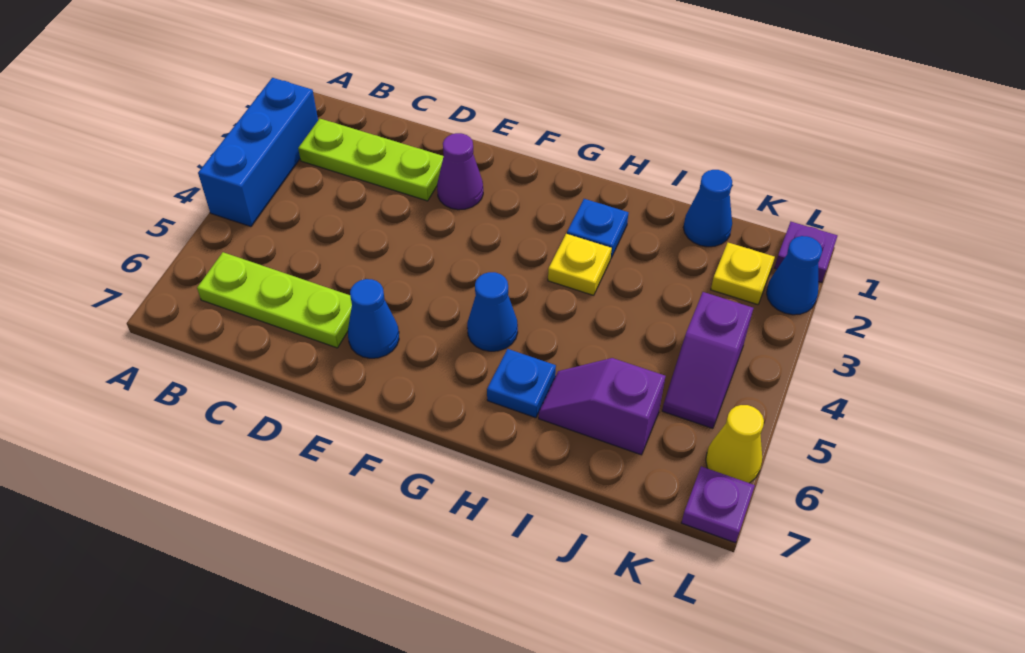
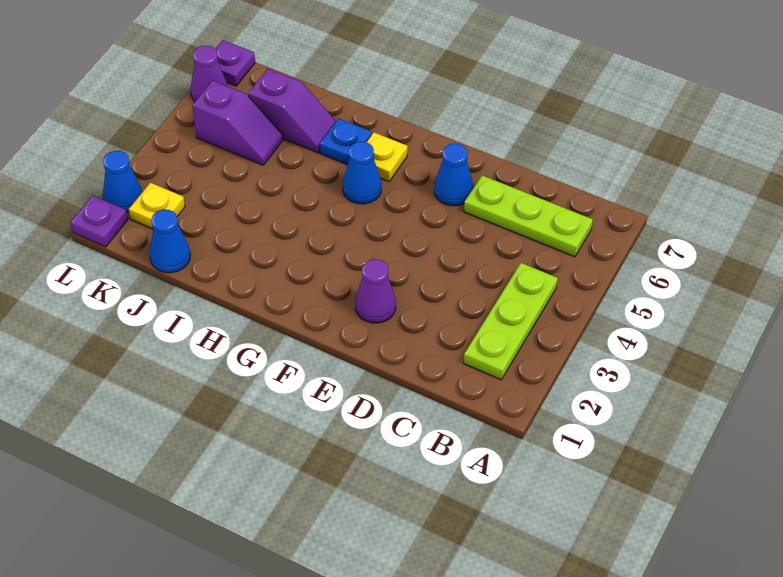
blue brick A2:A4 level 1 -> none
lime plate B2:D2 level 1 -> lime plate B2:B4 level 1
blue plate H2 level 1 -> none
yellow plate H3 level 1 -> yellow plate G6 level 1
purple slope K4:K5 level 1 top 4 -> purple slope J5:K5 level 1 top K
yellow cone L6 level 1 -> purple cone L6 level 1

